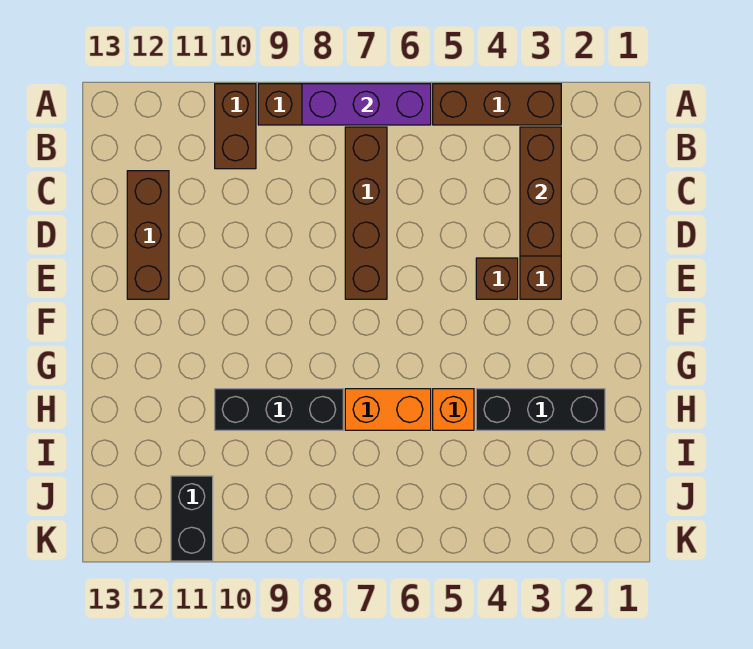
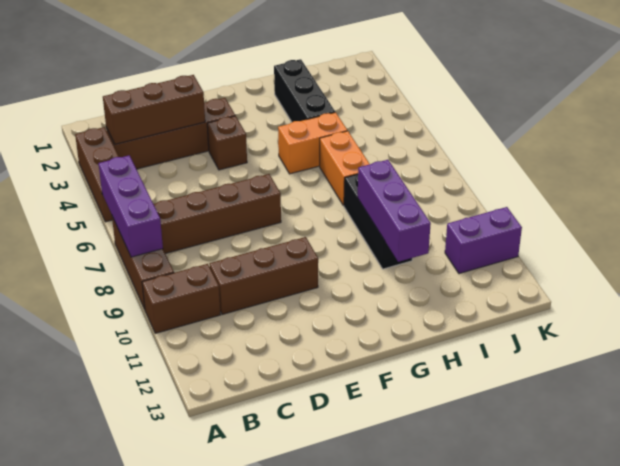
brown brick C12:E12 level 1 -> brown brick C10:E10 level 1
orange brick H5 level 1 -> orange brick G5:H5 level 1
none -> purple brick H9:H11 level 2
black brick J11:K11 level 1 -> purple brick J11:K11 level 1

